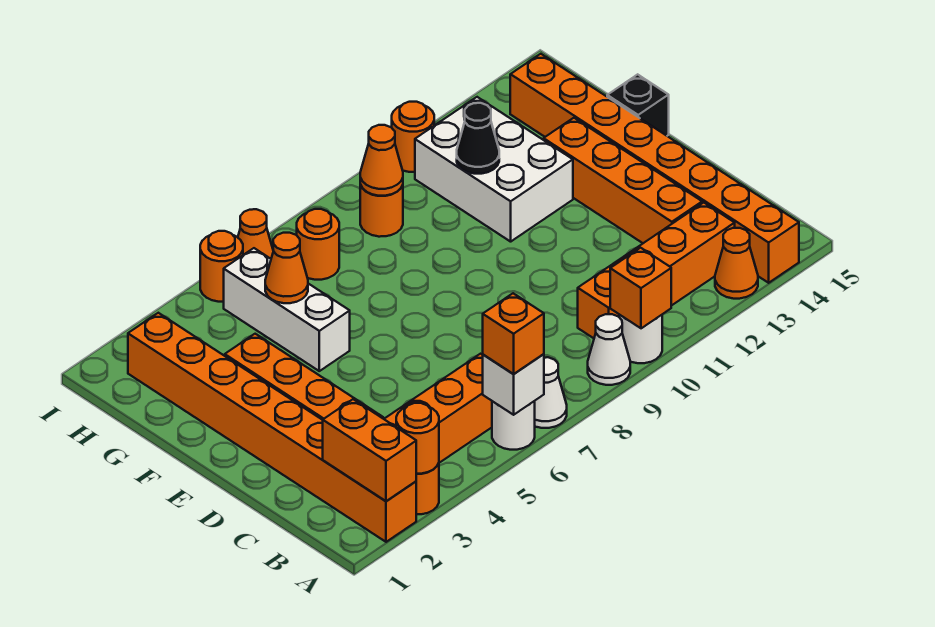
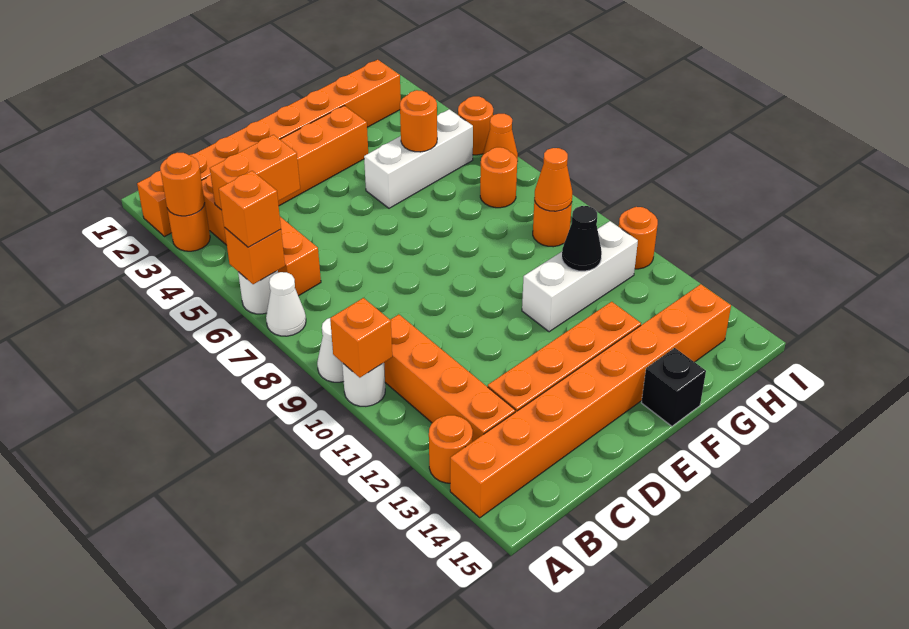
orange brick A2:B2 level 2 -> orange brick B4:C4 level 2
white brick A6 level 2 -> orange brick A6 level 2
orange cone A13 level 1 -> orange round brick A13 level 1
white brick F11:H12 level 1 -> white brick F11:H11 level 1
orange cone G5 level 2 -> orange round brick G5 level 2

